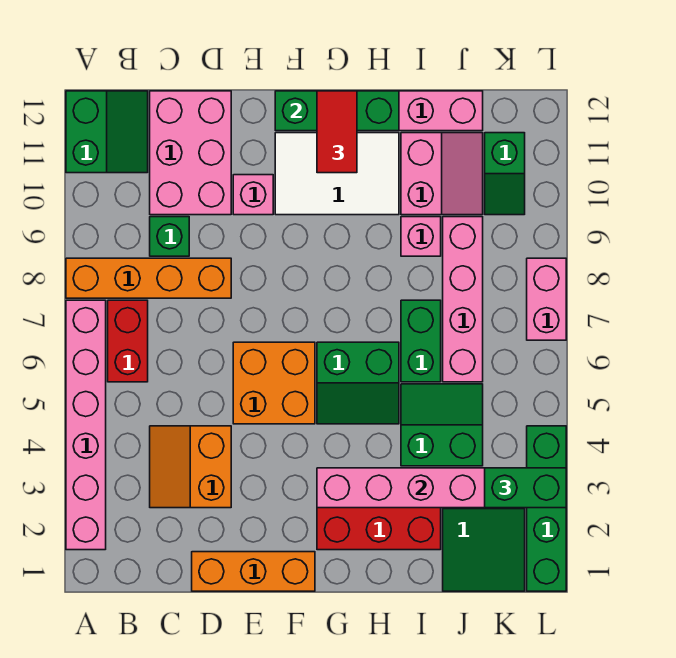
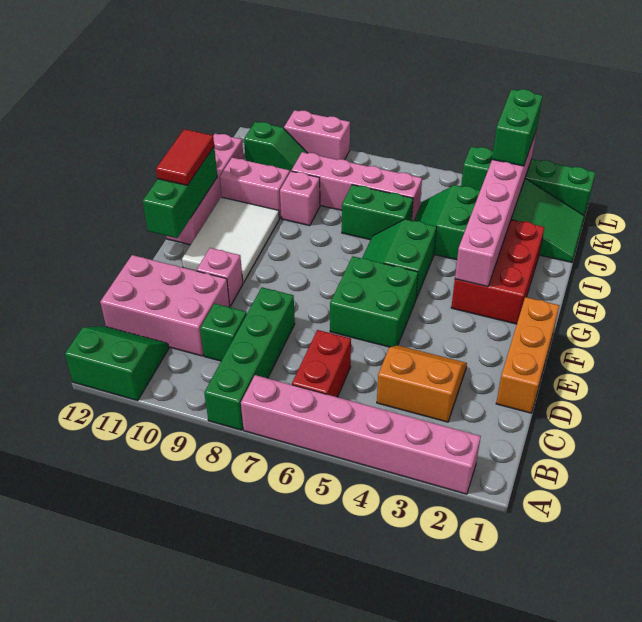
orange brick A8:D8 level 1 -> green brick A8:D8 level 1
red brick B6:B7 level 1 -> red brick B6:C6 level 1
orange slope C3:D4 level 1 top D -> orange slope C3:D4 level 1 top C
orange brick E5:F6 level 1 -> green brick E5:F6 level 1
green slope G5:H6 level 1 top 6 -> green slope G5:H6 level 1 top 5
red tile G11:G12 level 3 -> red tile G12:H12 level 3
pink brick L7:L8 level 1 -> pink brick L9:L10 level 1

